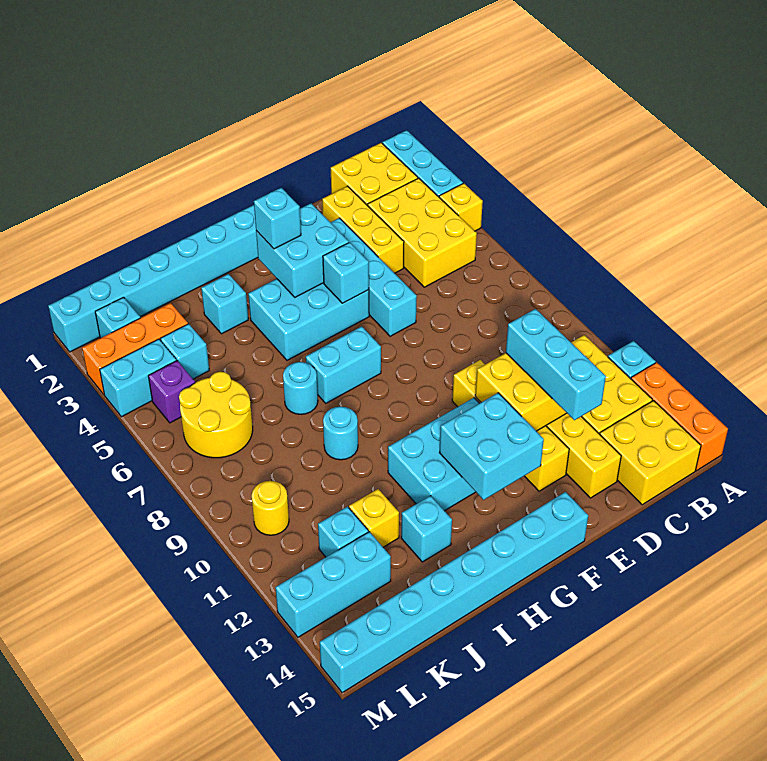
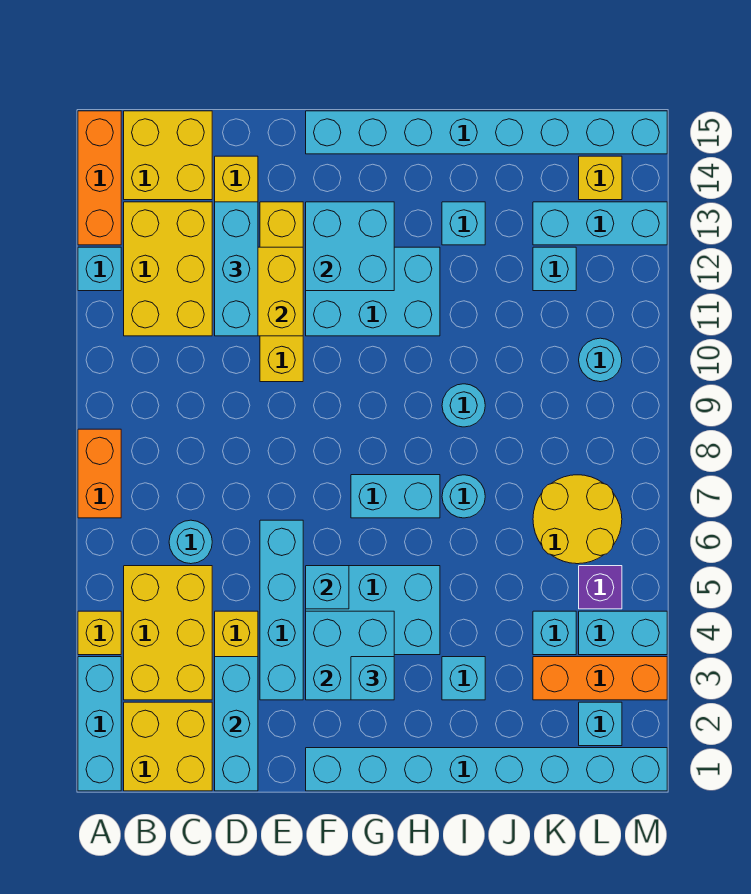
none -> orange brick A7:A8 level 1
none -> cyan round brick C6 level 1
none -> cyan brick D1:D3 level 2
yellow brick J12 level 1 -> yellow brick L14 level 1
yellow round brick L10 level 1 -> cyan round brick L10 level 1

